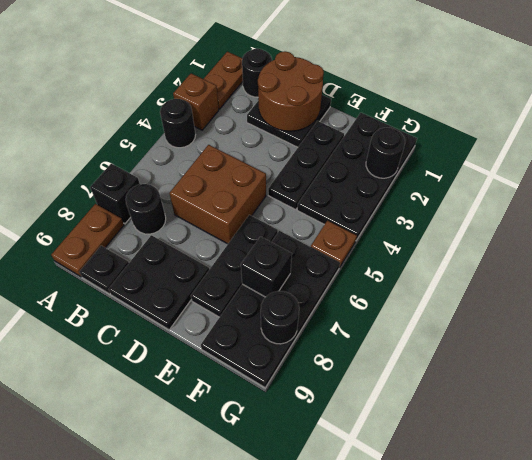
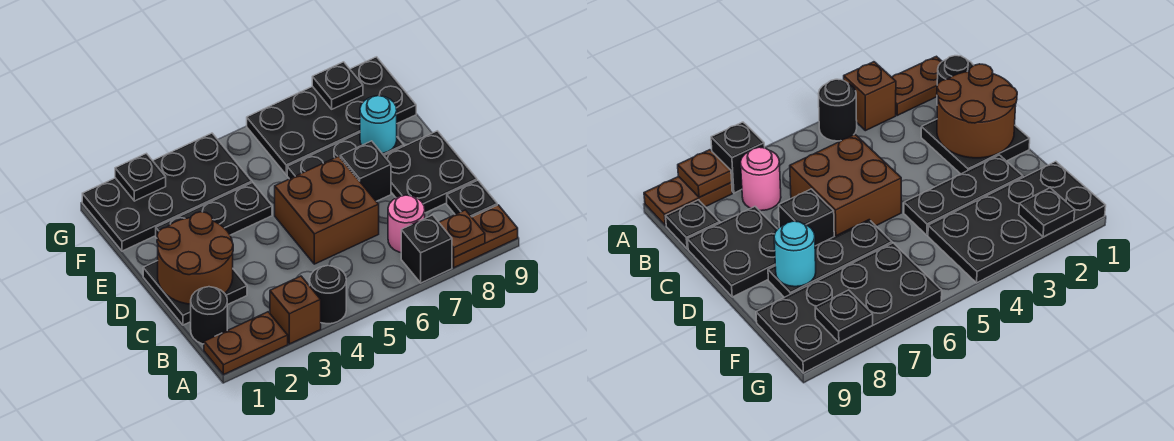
black round brick B7 level 1 -> pink round brick B7 level 1
none -> cyan round brick E8 level 2
black brick F7 level 2 -> black brick D7 level 1
black round brick G2 level 2 -> black plate G2 level 2
brown plate G5 level 1 -> brown plate A8 level 2
black round brick G8 level 2 -> black plate G8 level 2

